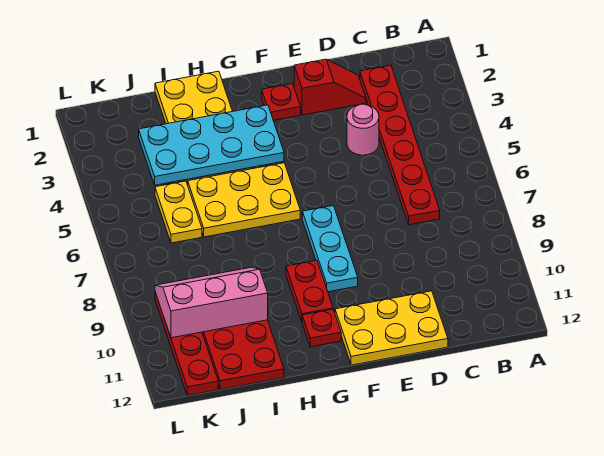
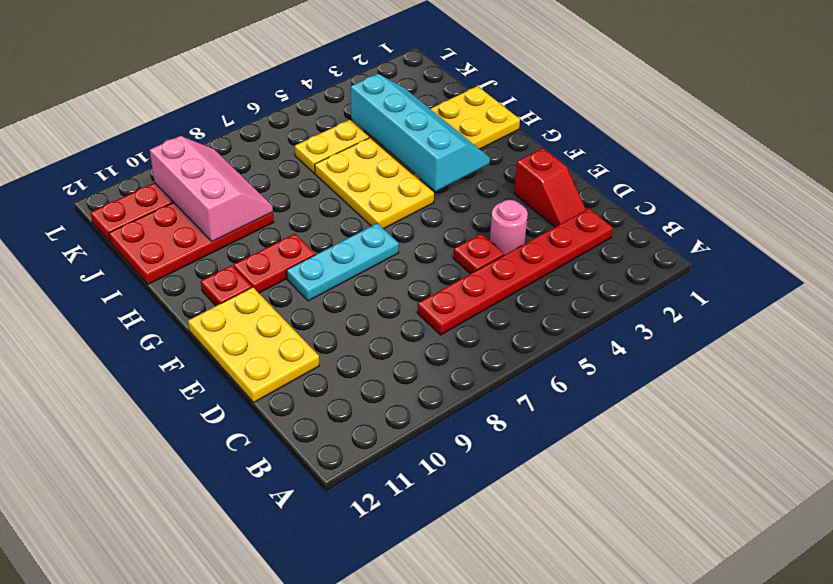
red plate F2 level 1 -> red plate D5 level 1
cyan plate G3:J4 level 2 -> cyan slope G3:J4 level 2 top 4

